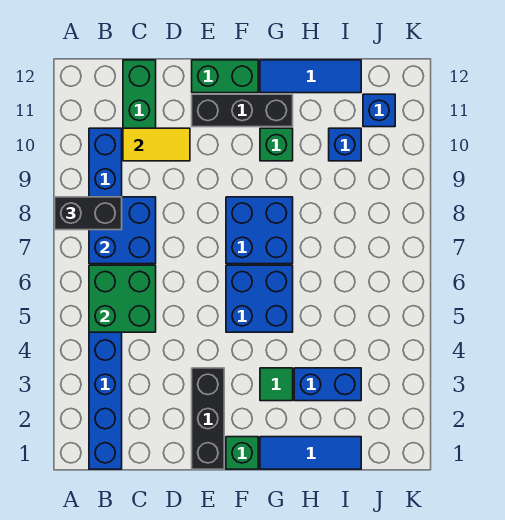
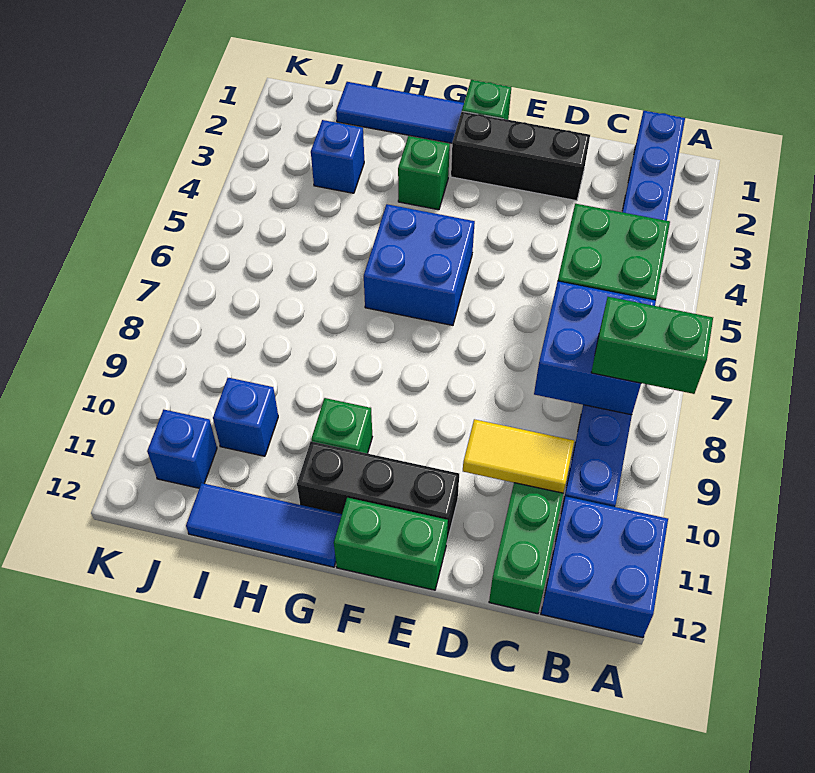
black brick A8:B8 level 3 -> green brick A8:B8 level 3
black brick E1:E3 level 1 -> black brick D2:F2 level 1
blue brick F7:G8 level 1 -> blue brick A11:B12 level 1
green tile G3 level 1 -> green brick G3 level 1
blue brick H3:I3 level 1 -> blue brick I3 level 1

